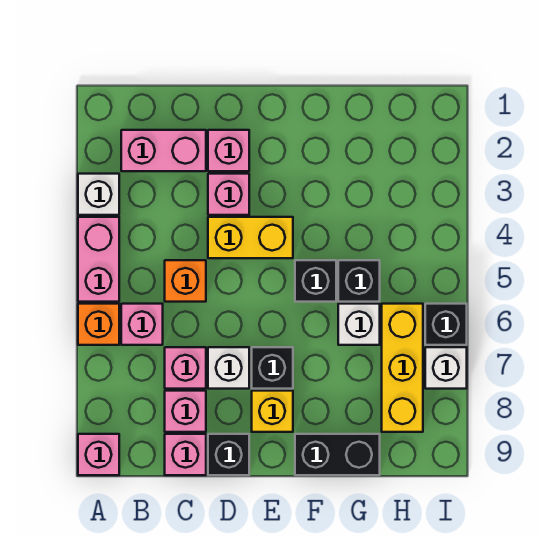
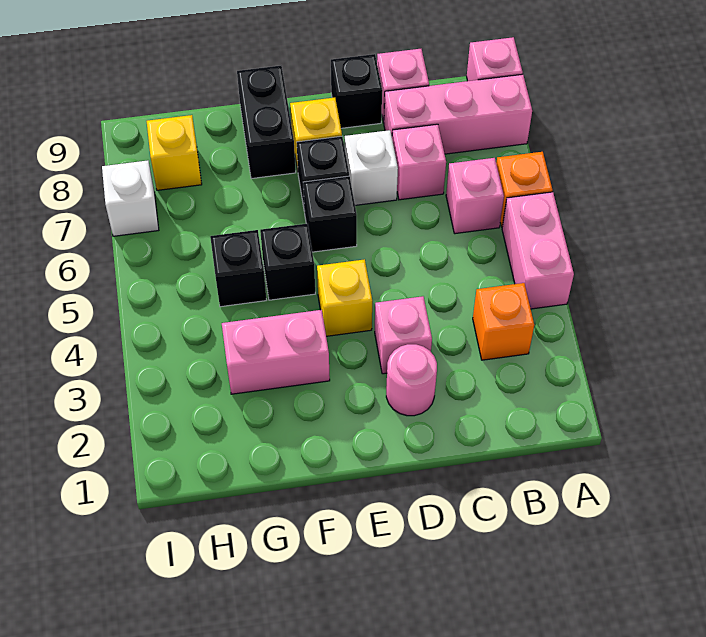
white brick A3 level 1 -> none
pink brick B2:C2 level 1 -> pink brick F3:G3 level 1
orange brick C5 level 1 -> orange brick B3 level 1
pink brick C8 level 1 -> pink brick A8:C8 level 1
pink brick D2 level 1 -> pink round brick D2 level 1
yellow brick D4:E4 level 1 -> yellow brick E4 level 1
black brick F9:G9 level 1 -> black brick F8:F9 level 1
white brick G6 level 1 -> none
yellow brick H6:H8 level 1 -> yellow brick H8 level 1
black brick I6 level 1 -> black brick E6 level 1

